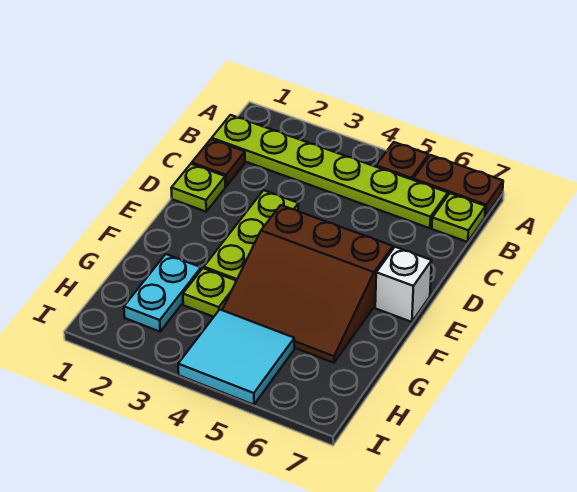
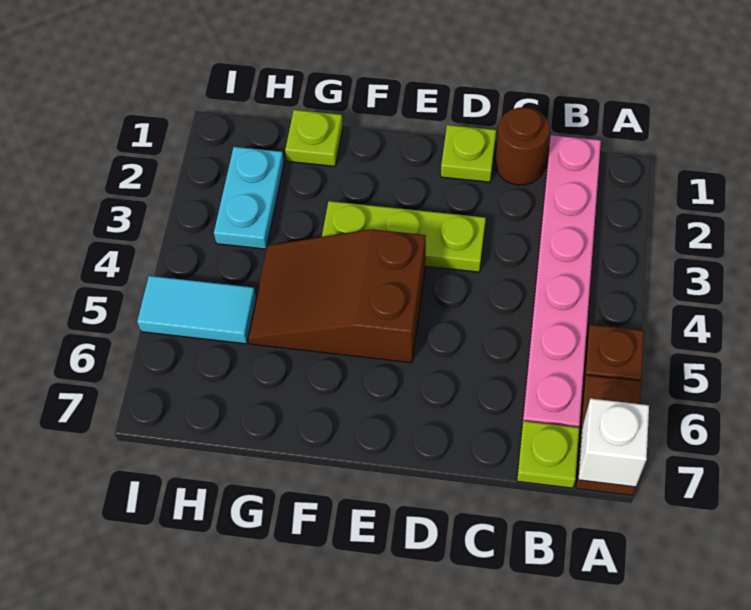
lime plate B1:B6 level 1 -> pink plate B1:B6 level 1
brown plate C1 level 1 -> brown round brick C1 level 1
brown slope E4:G6 level 1 top E -> brown slope E4:G5 level 1 top E
white brick E7 level 1 -> white brick A7 level 2
cyan plate G2:H2 level 1 -> cyan plate H2:H3 level 1
lime plate G3 level 1 -> lime plate G1 level 1
cyan tile H4:I5 level 1 -> cyan tile H5:I5 level 1

